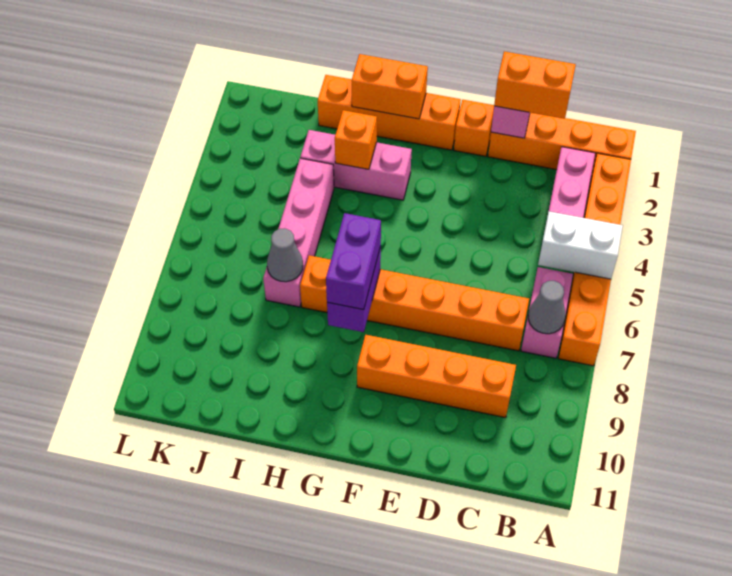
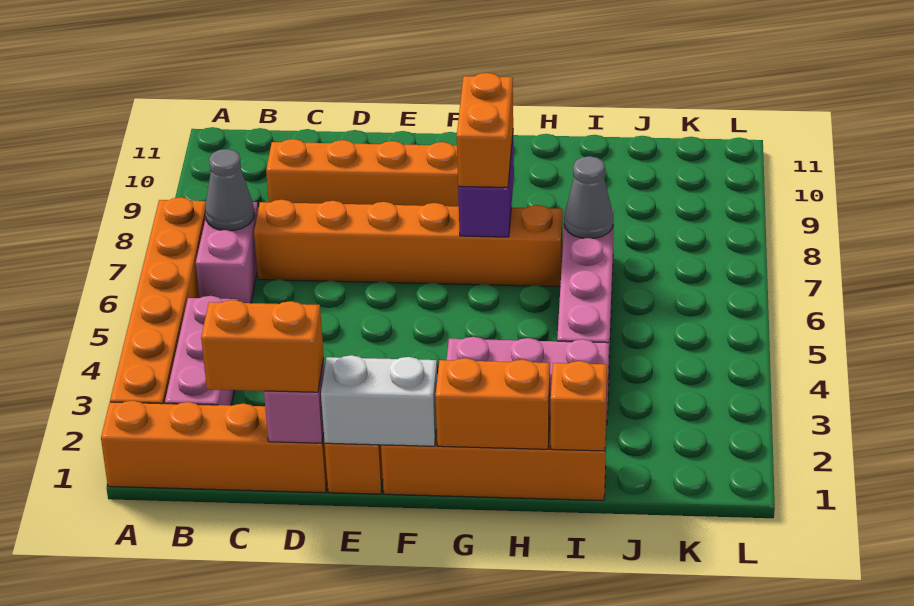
white brick A5:B5 level 2 -> white brick E1:F1 level 2
purple brick G7:G8 level 3 -> orange brick G7:G8 level 3
orange brick H3 level 2 -> orange brick I1 level 2

